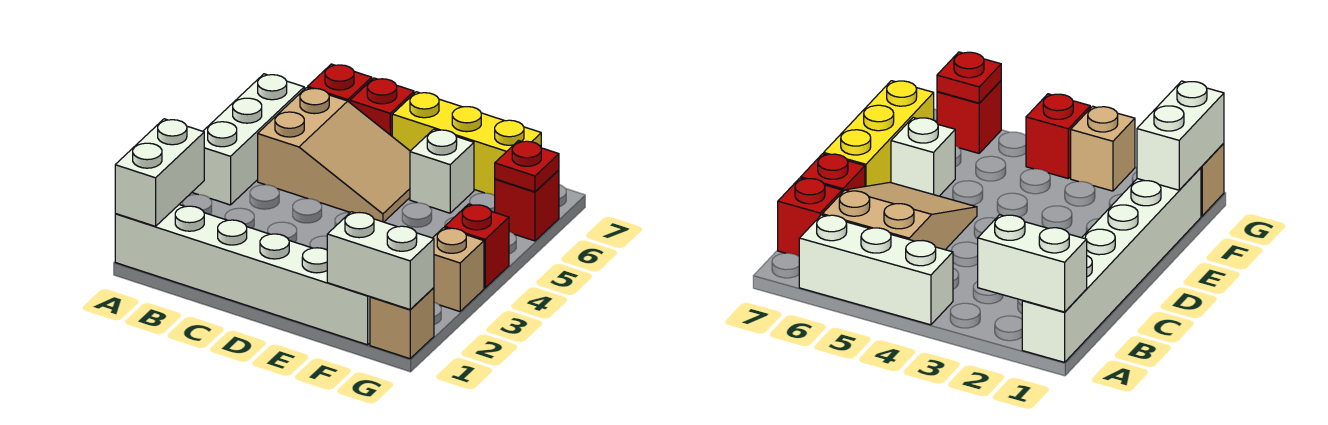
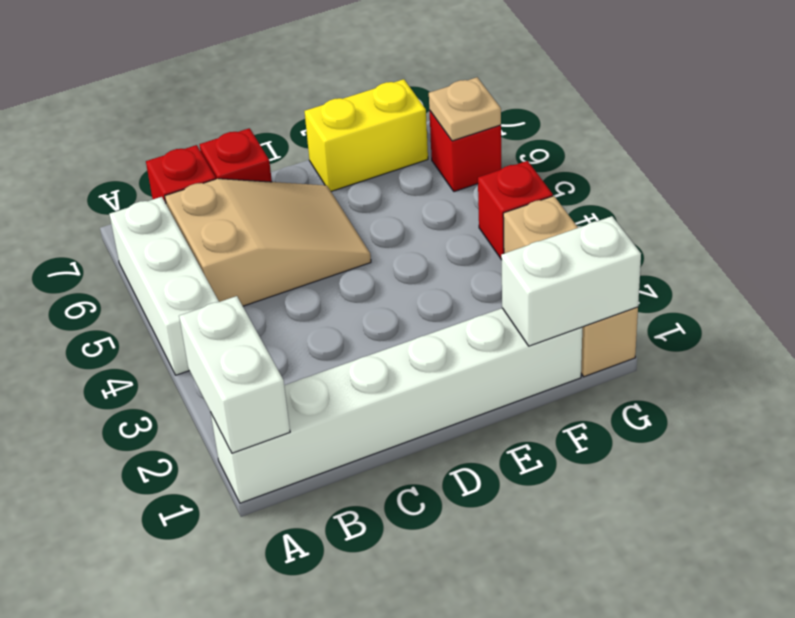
yellow brick D7:F7 level 1 -> yellow brick E7:F7 level 1
white brick E6 level 1 -> none
red plate G6 level 2 -> tan plate G6 level 2

